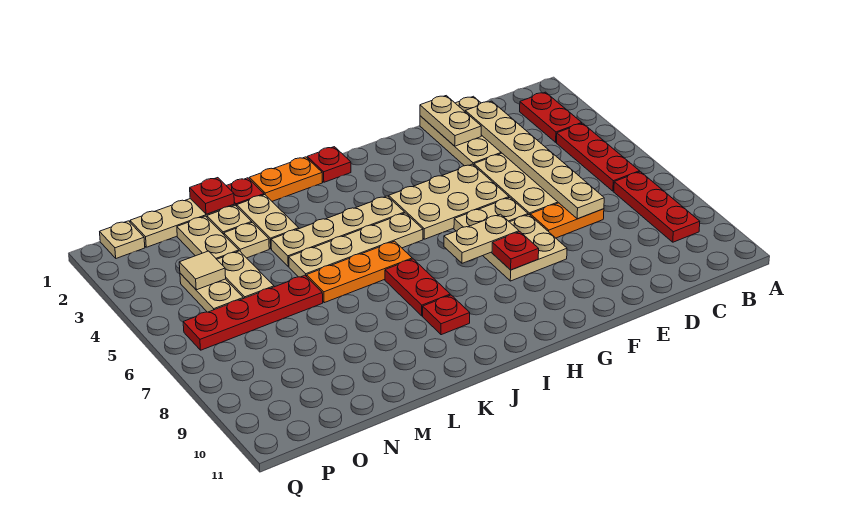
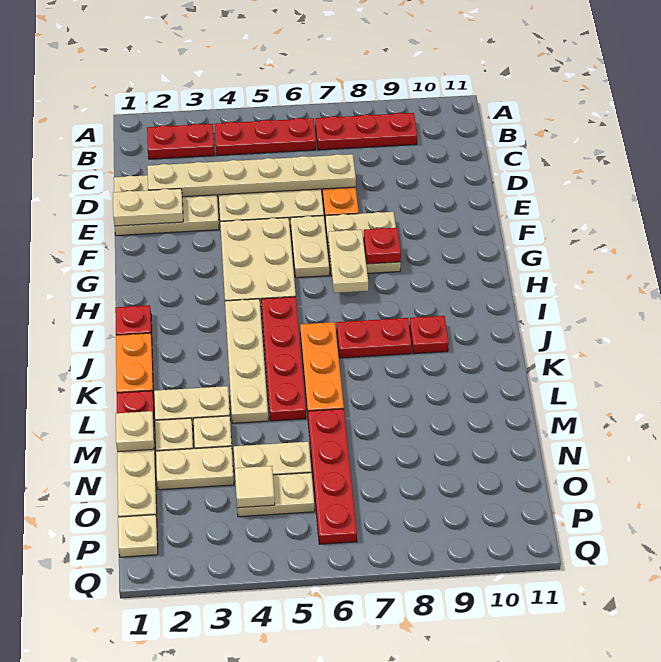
tan plate I5:L5 level 1 -> red plate I5:L5 level 1
red plate M1 level 2 -> tan plate M1 level 2

